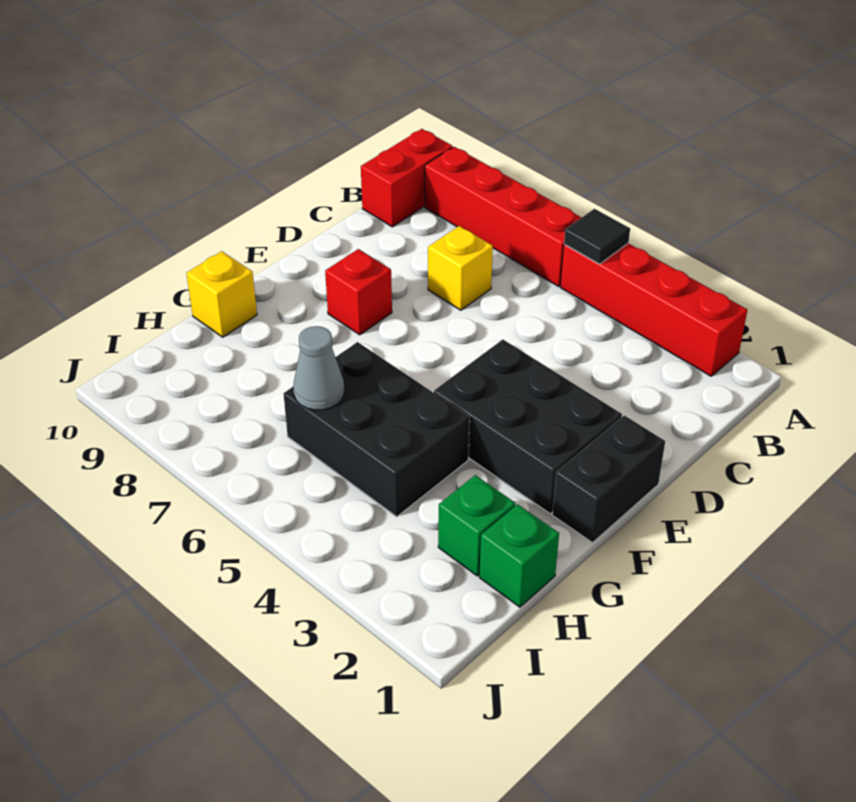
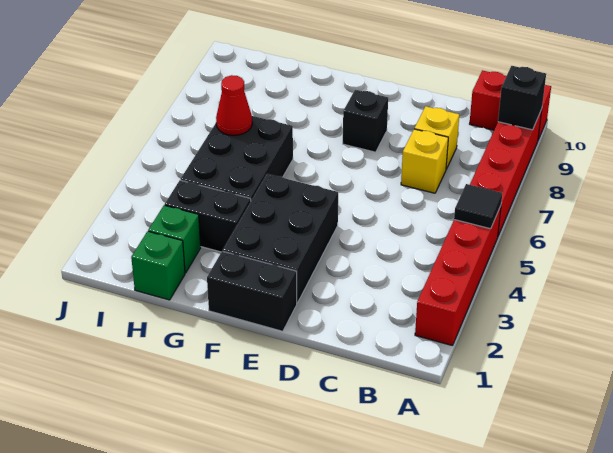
none -> black brick A9 level 2
red brick E8 level 1 -> black brick E8 level 1
none -> black brick G3:H3 level 1
yellow brick G10 level 1 -> yellow brick C8 level 1
grey cone H6 level 2 -> red cone H6 level 2

